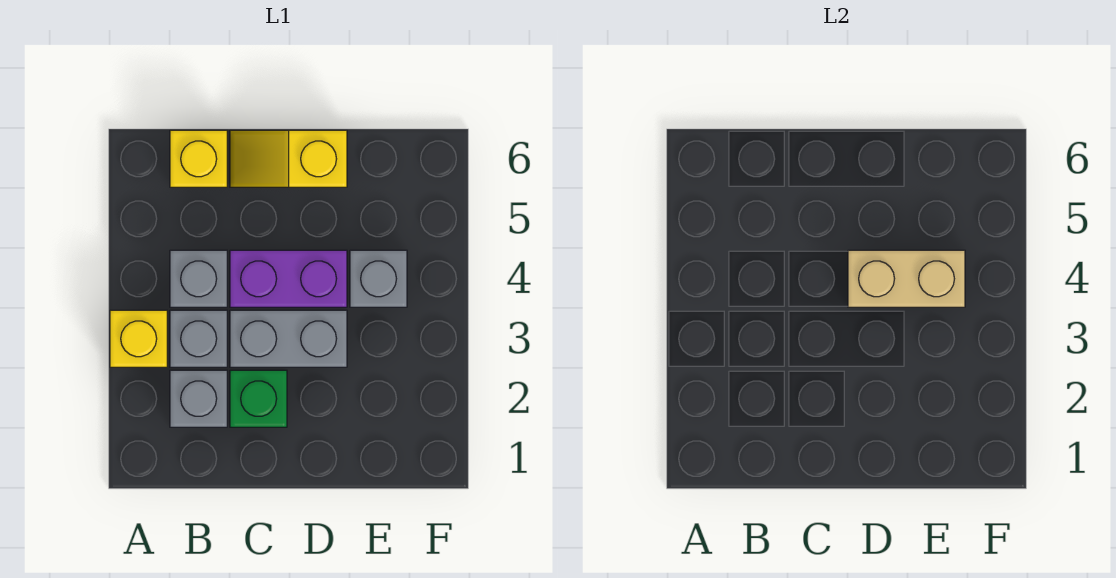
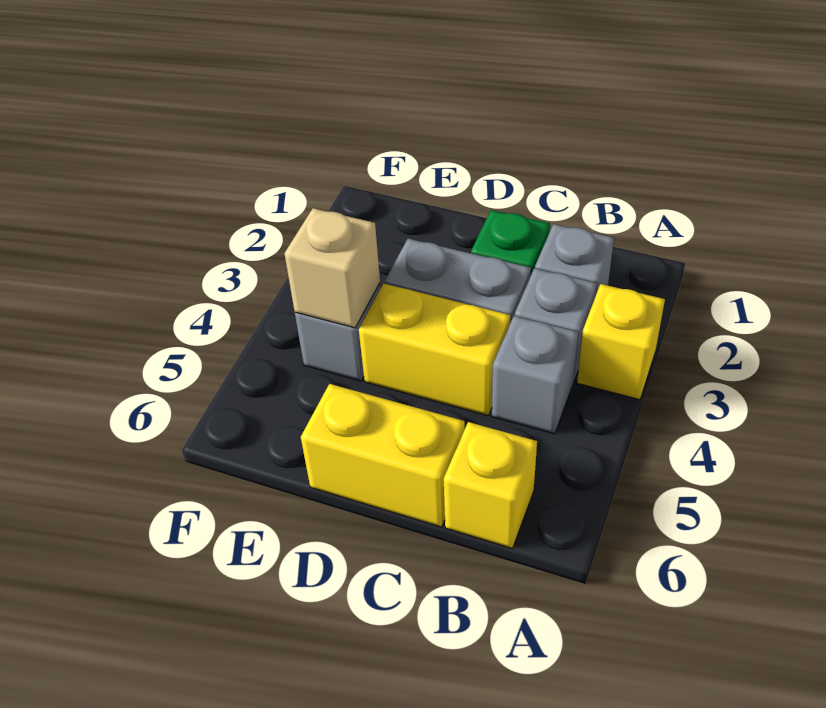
purple brick C4:D4 level 1 -> yellow brick C4:D4 level 1
yellow slope C6:D6 level 1 top D -> yellow brick C6:D6 level 1
tan brick D4:E4 level 2 -> tan brick E4 level 2

